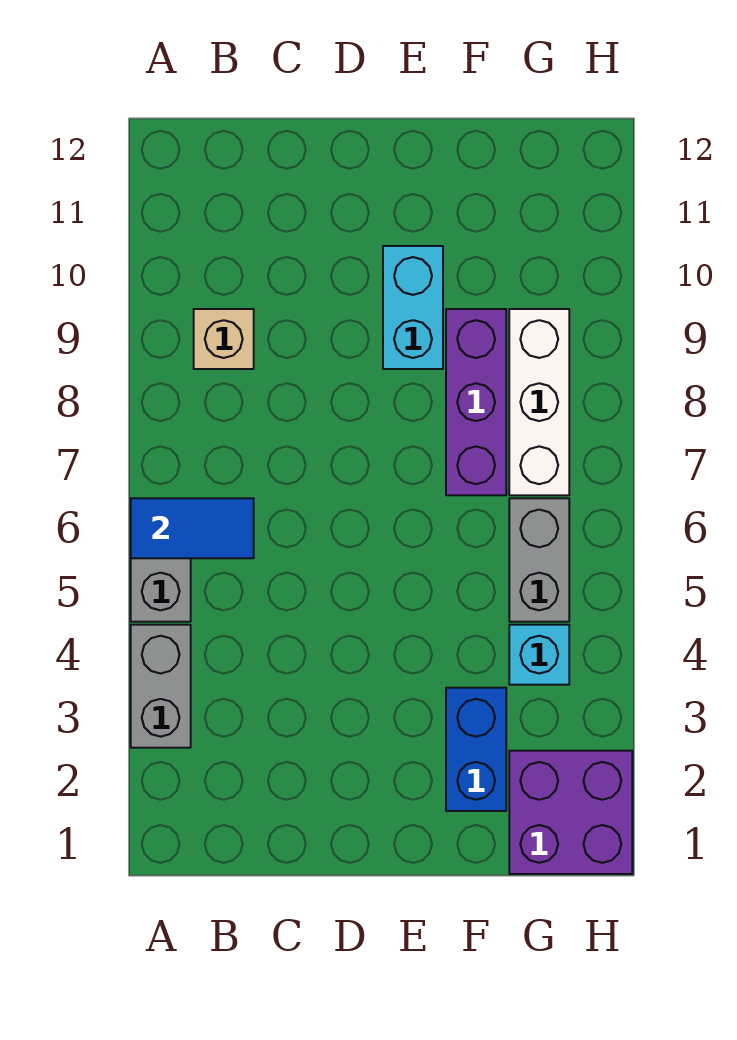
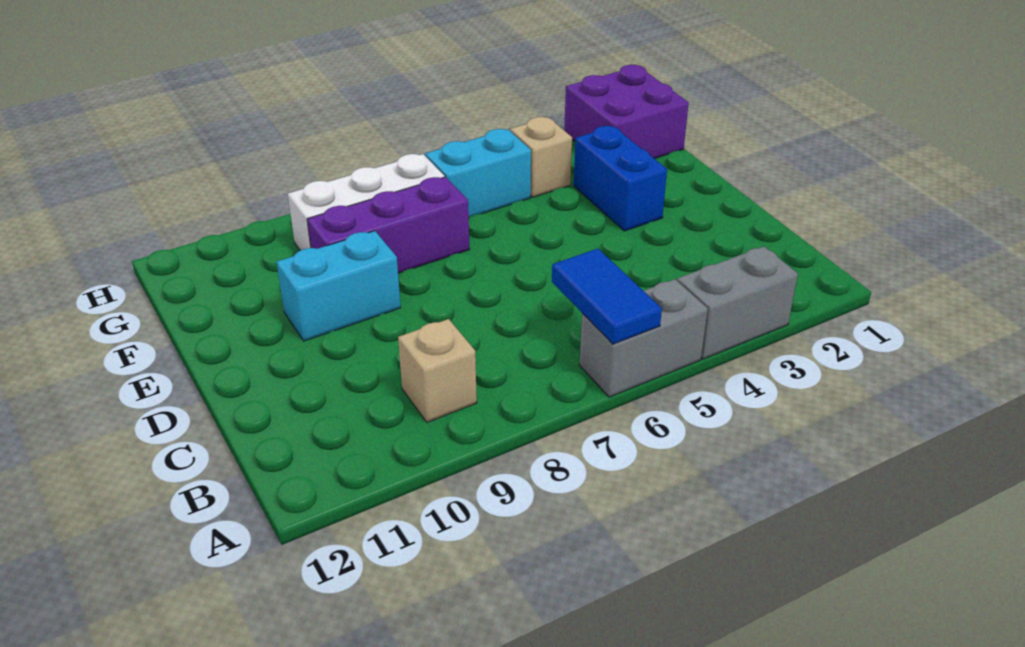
blue brick F2:F3 level 1 -> blue brick E3:F3 level 1
cyan brick G4 level 1 -> tan brick G4 level 1
grey brick G5:G6 level 1 -> cyan brick G5:G6 level 1

